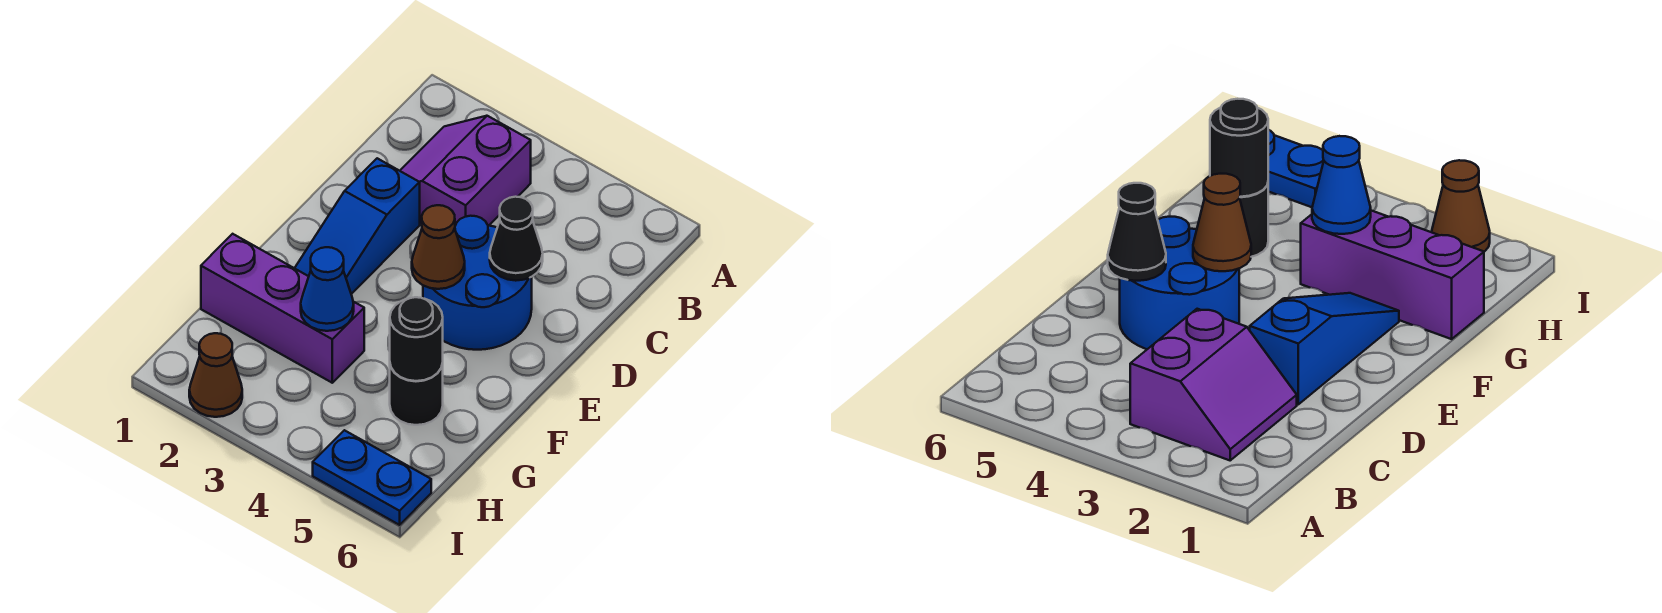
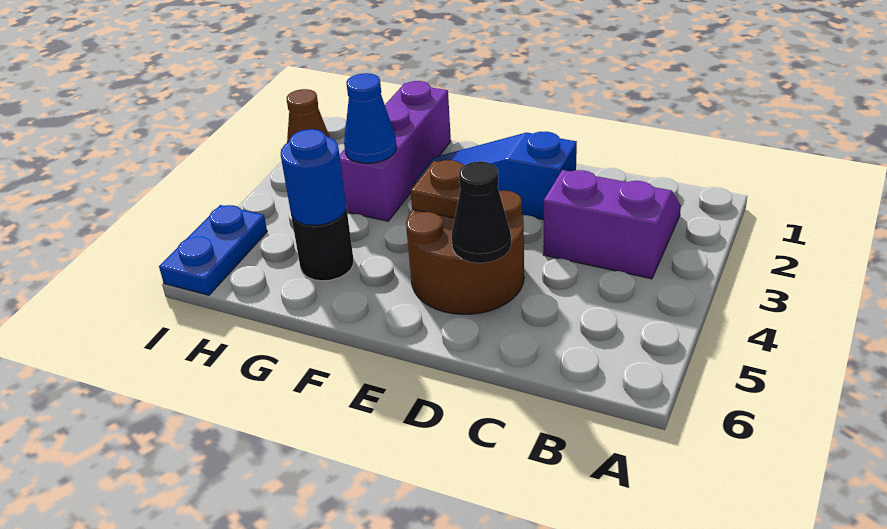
blue round brick D4:E5 level 1 -> brown round brick D4:E5 level 1
brown cone E4 level 2 -> brown plate E4 level 2
black round brick G5 level 2 -> blue round brick G5 level 2

